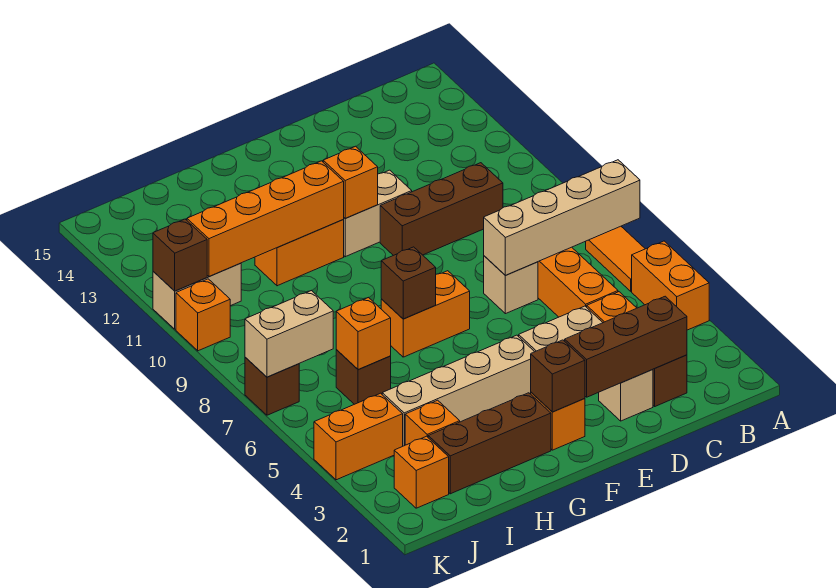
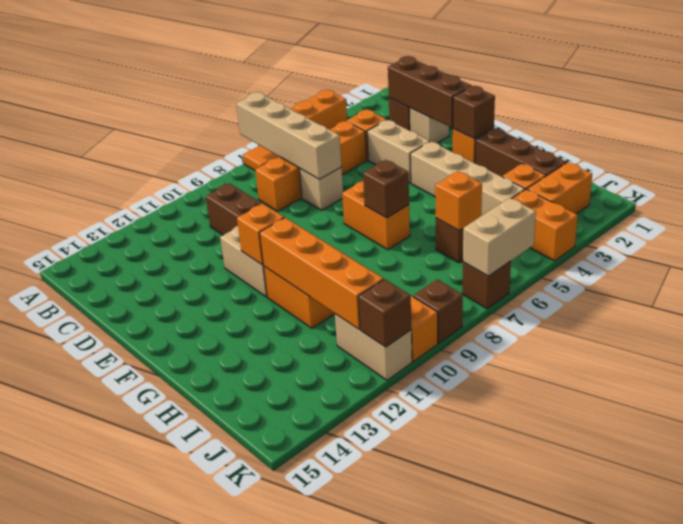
orange brick J2 level 1 -> orange brick J2:J3 level 1
tan brick J7:K7 level 2 -> tan brick K6:K7 level 2
none -> brown brick K9 level 1

